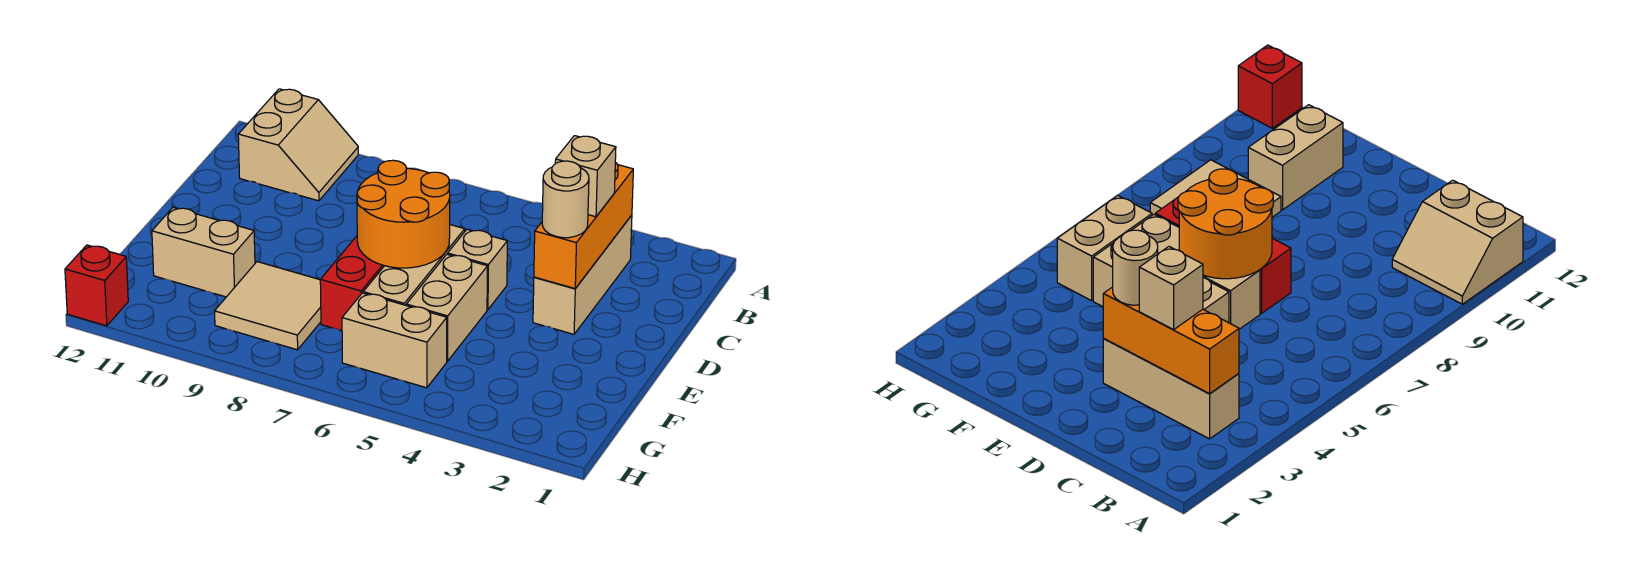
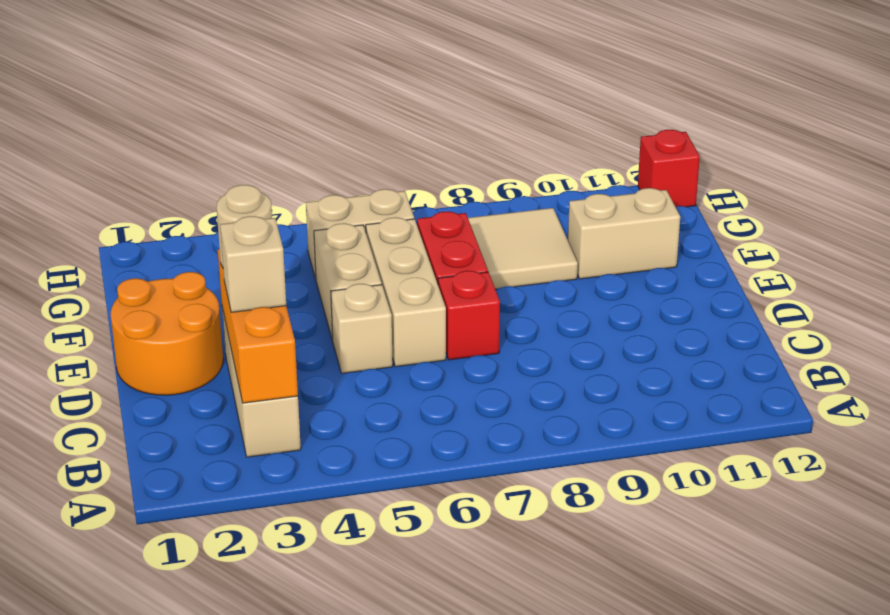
tan slope A10:B11 level 1 top 11 -> none
orange round brick D6:E7 level 2 -> orange round brick D1:E2 level 1

